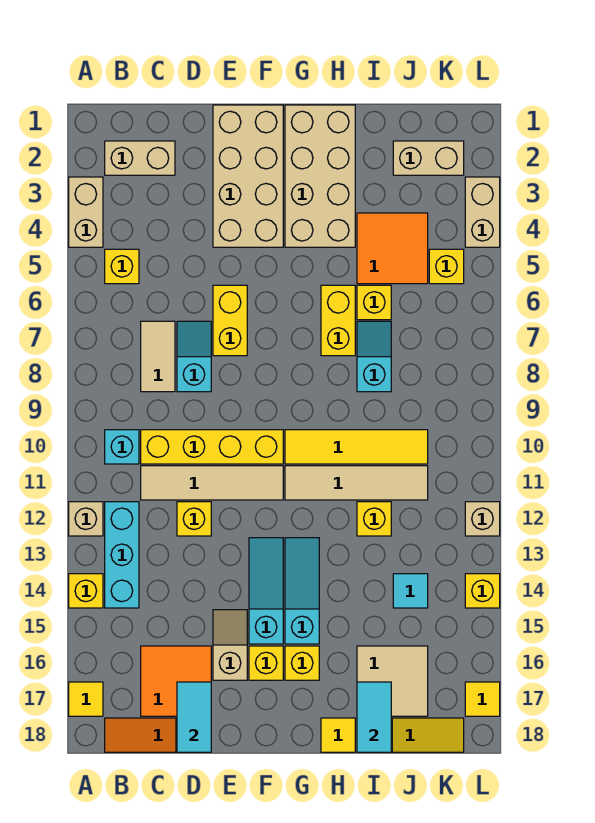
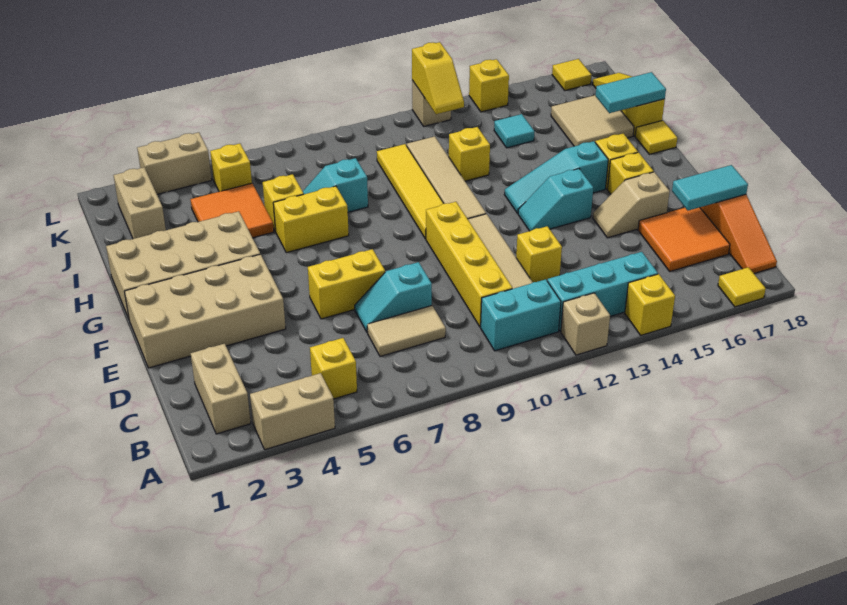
cyan brick B10 level 1 -> cyan brick B10:B11 level 1
cyan slope F13:F15 level 1 top 15 -> cyan slope F13:F14 level 1 top 14
none -> yellow slope K12:L12 level 2 top L

